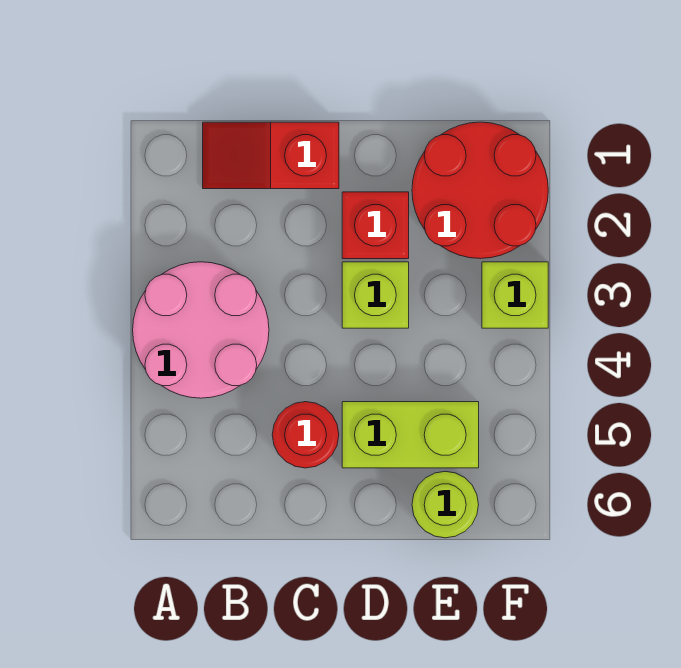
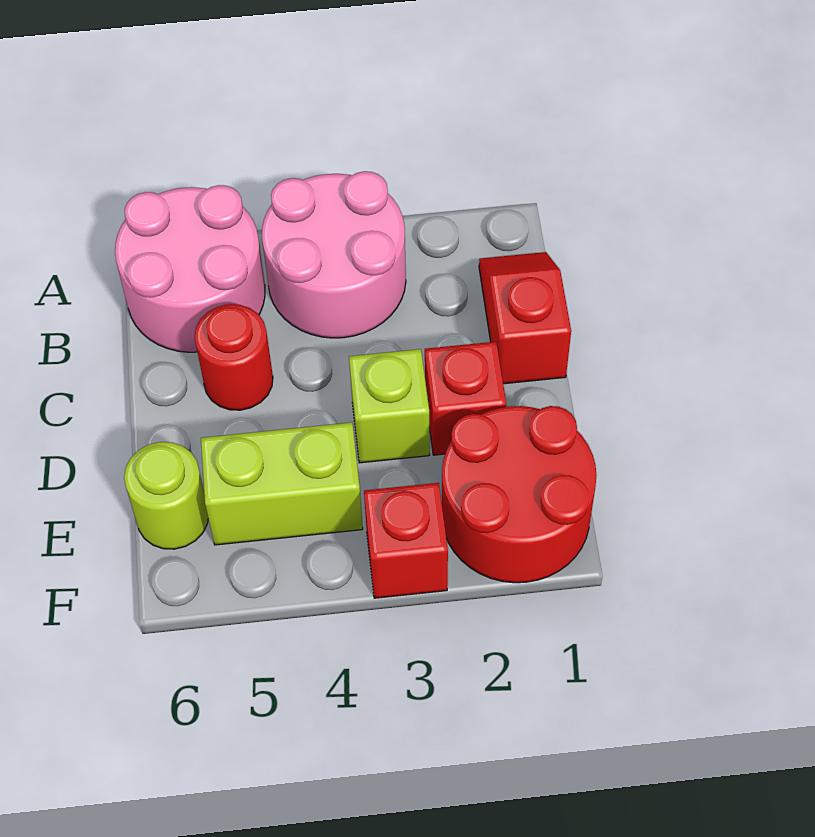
none -> pink round brick A5:B6 level 1
lime brick D5:E5 level 1 -> lime brick E4:E5 level 1
lime brick F3 level 1 -> red brick F3 level 1

